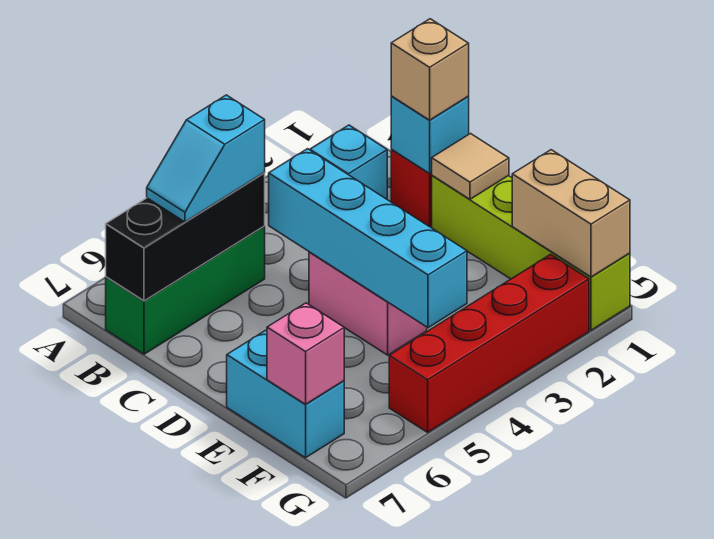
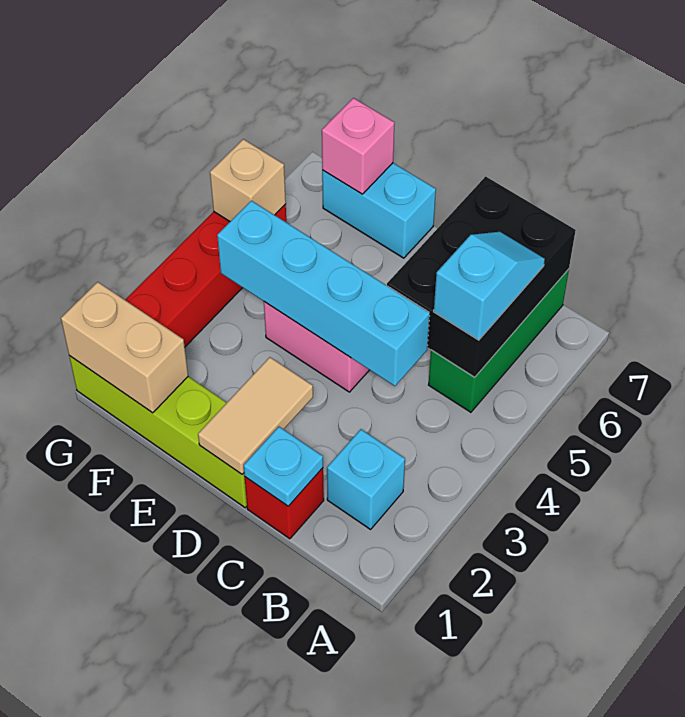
black brick B5:B7 level 2 -> black brick B5:C7 level 2
cyan brick C1 level 2 -> cyan plate C1 level 2
tan brick C1 level 3 -> tan brick G5 level 2
tan tile D1 level 2 -> tan tile D1:D2 level 2

